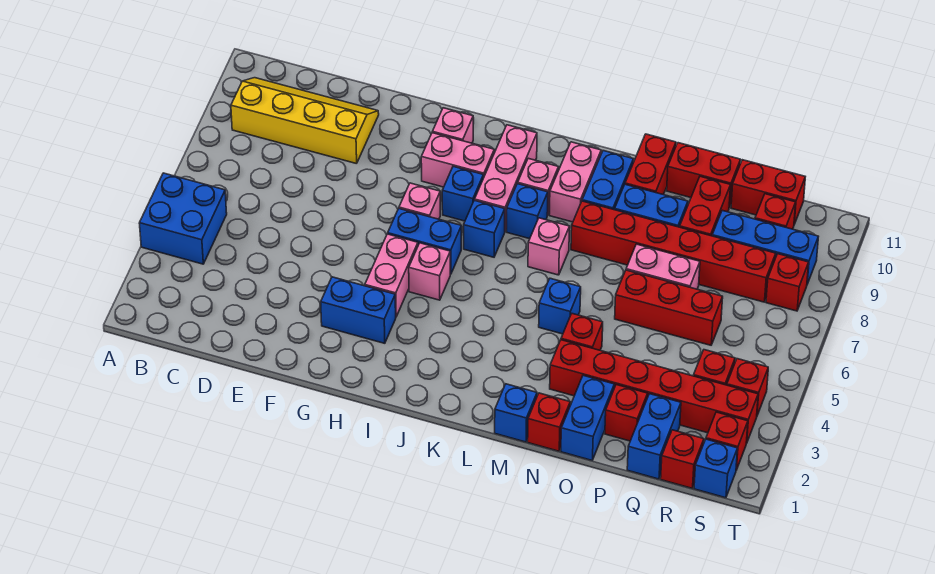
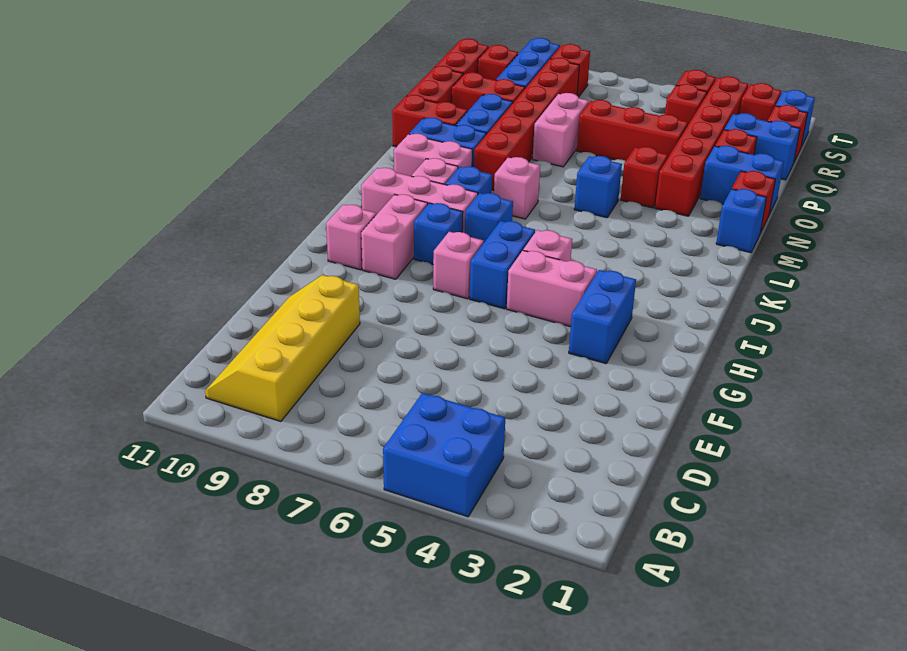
red brick O6:Q6 level 1 -> red brick P4:P6 level 1

